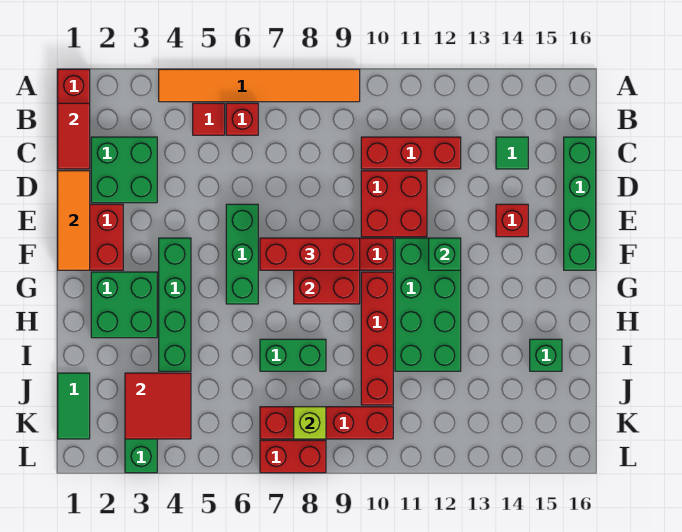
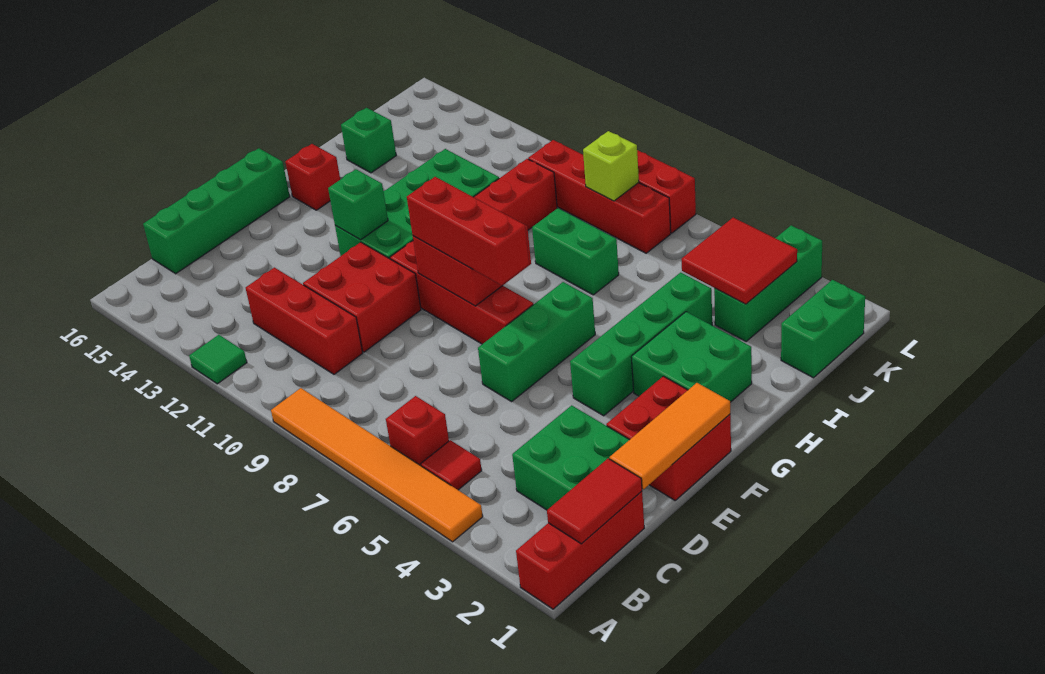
green tile C14 level 1 -> green tile A12 level 1
red brick E14 level 1 -> red brick G15 level 1
green tile J1:K1 level 1 -> green brick J1:K1 level 1

